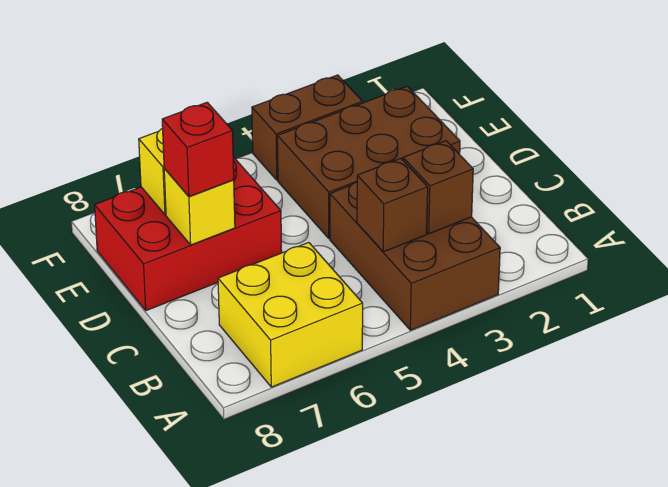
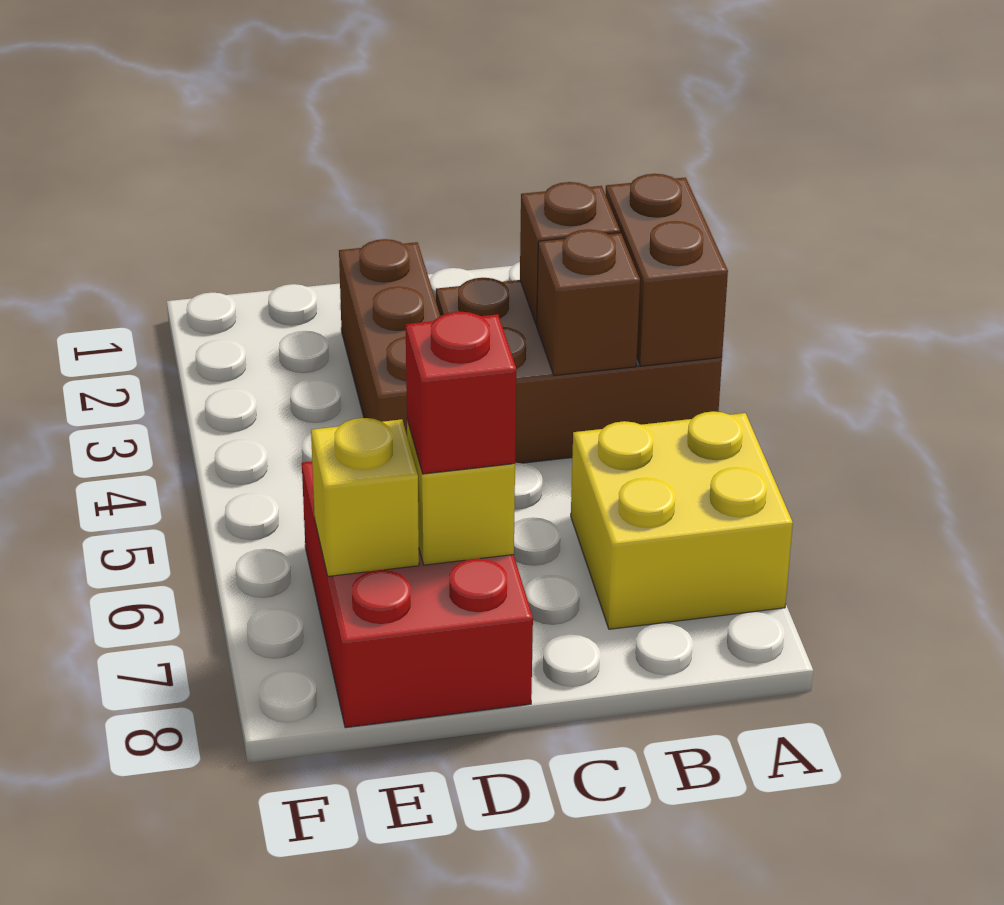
brown brick D2:E4 level 1 -> brown brick D2:D4 level 1
brown brick F3:F4 level 1 -> brown brick A3:A4 level 2

